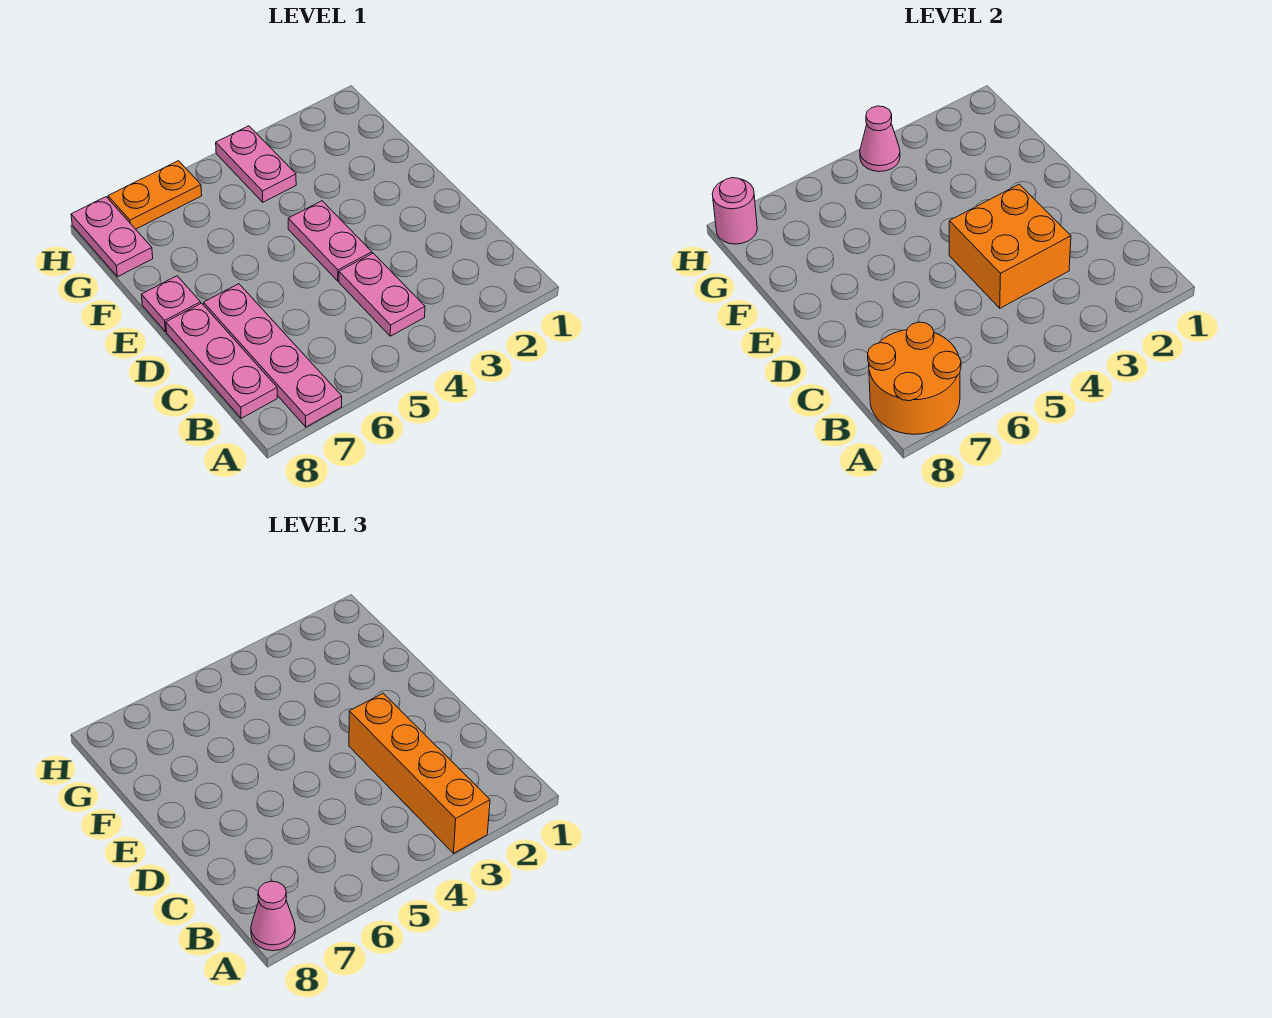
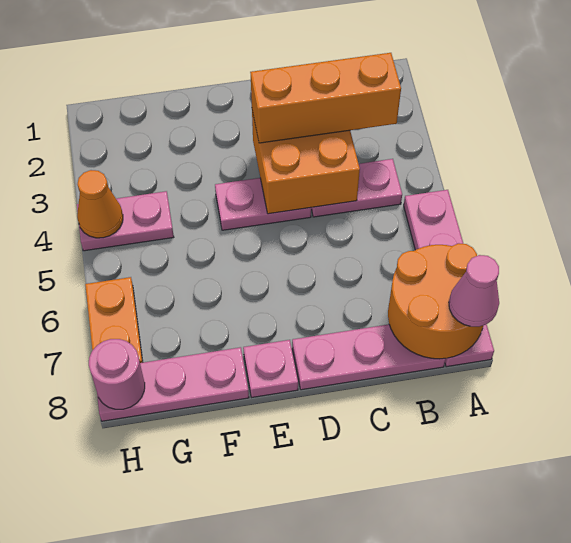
orange brick A3:D3 level 3 -> orange brick B3:D3 level 3
pink plate A7:D7 level 1 -> pink plate A5:A8 level 1
pink plate G8:H8 level 1 -> pink plate F8:H8 level 1
pink cone H4 level 2 -> orange cone H4 level 2

